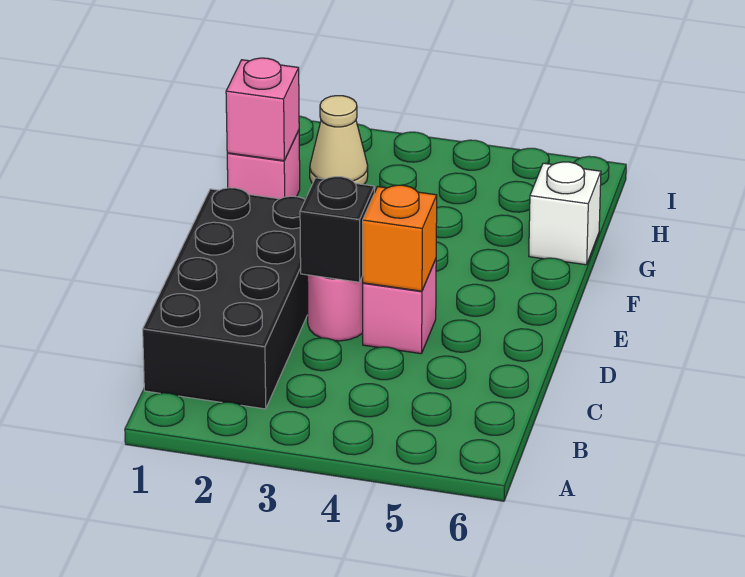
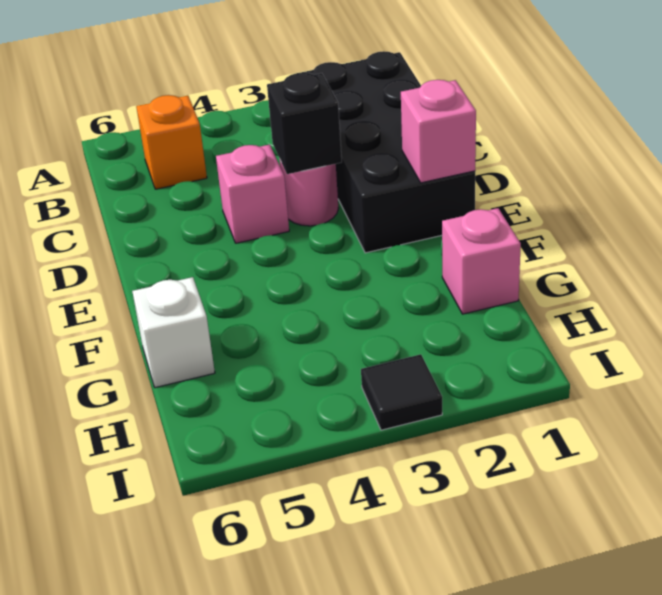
orange brick D4 level 2 -> orange brick B5 level 1
pink brick G1 level 2 -> pink brick E1 level 2
tan cone H2 level 1 -> none
none -> black tile I3 level 1

